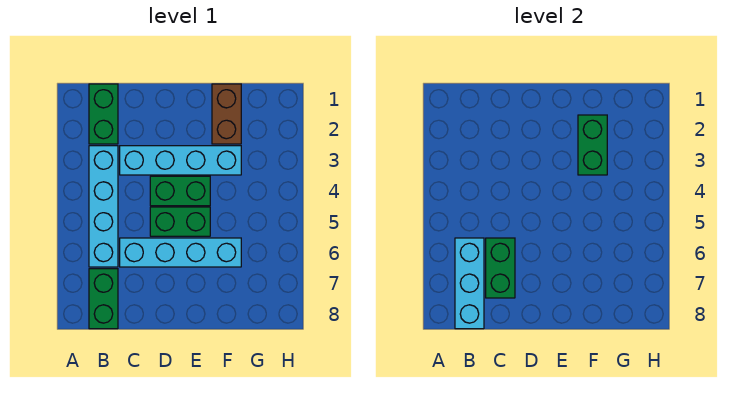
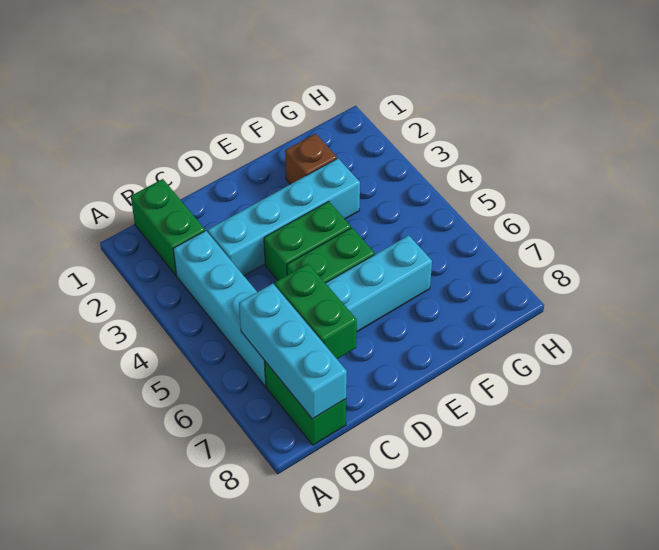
brown brick F1:F2 level 1 -> brown brick F2 level 1
green brick F2:F3 level 2 -> none

